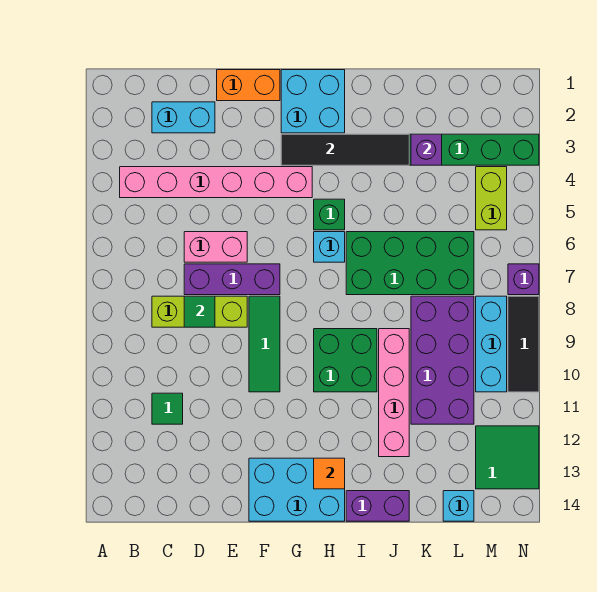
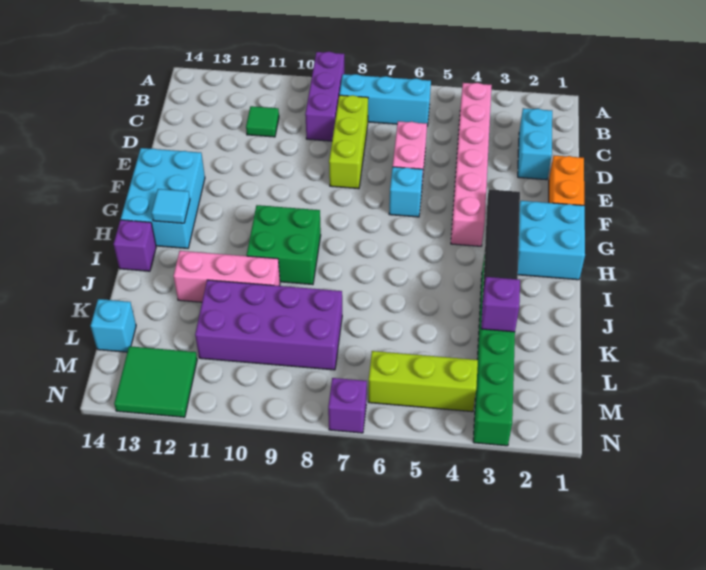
purple brick D7:F7 level 1 -> purple brick A9:C9 level 1
green tile D8 level 2 -> none
green tile F8:F10 level 1 -> none
green brick H5 level 1 -> none
cyan brick H6 level 1 -> cyan brick F6 level 1
orange tile H13 level 2 -> cyan tile H13 level 2
green brick I6:L7 level 1 -> none
purple brick I14:J14 level 1 -> purple brick I14 level 1
pink brick J9:J12 level 1 -> pink brick J10:J12 level 1
lime brick M4:M5 level 1 -> lime brick M4:M6 level 1
cyan brick M8:M10 level 1 -> cyan brick B6:B8 level 1
black tile N8:N10 level 1 -> none

